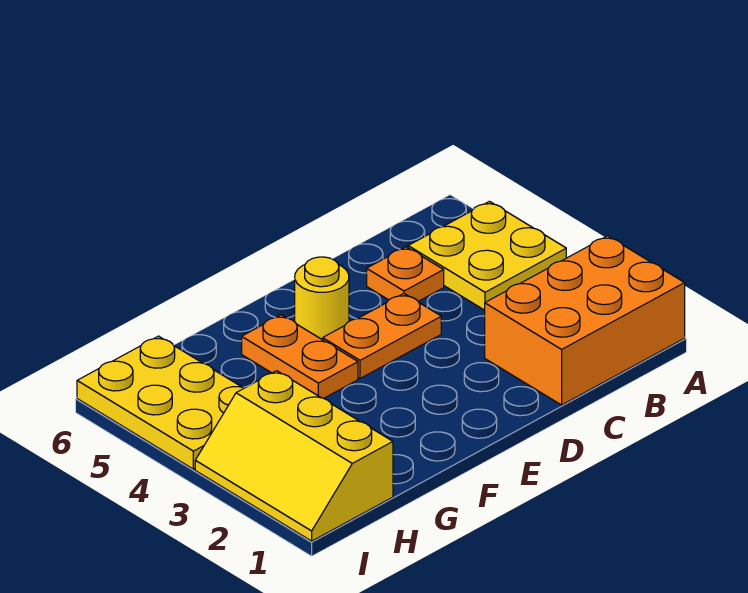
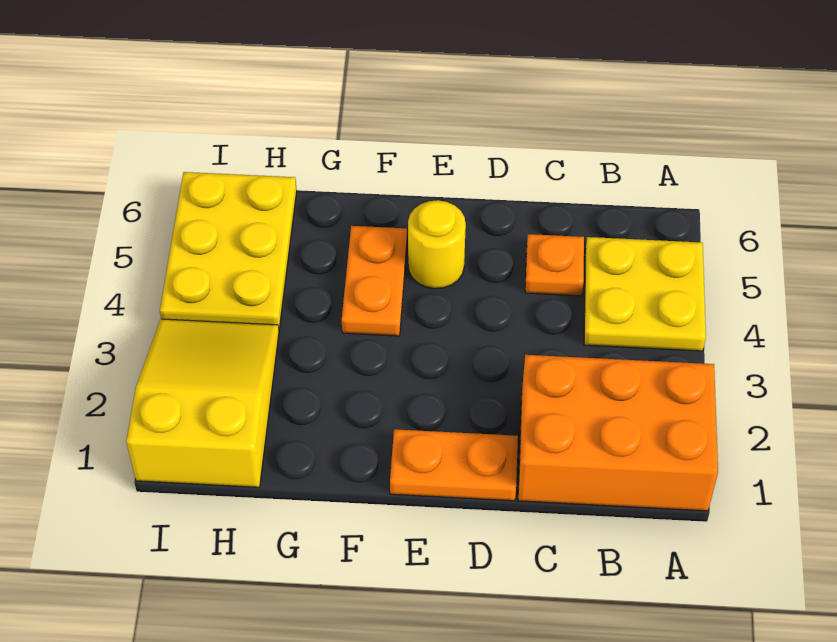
orange plate D4:E4 level 1 -> orange plate D1:E1 level 1
yellow slope H1:I3 level 1 top H -> yellow slope H1:I3 level 1 top 1

